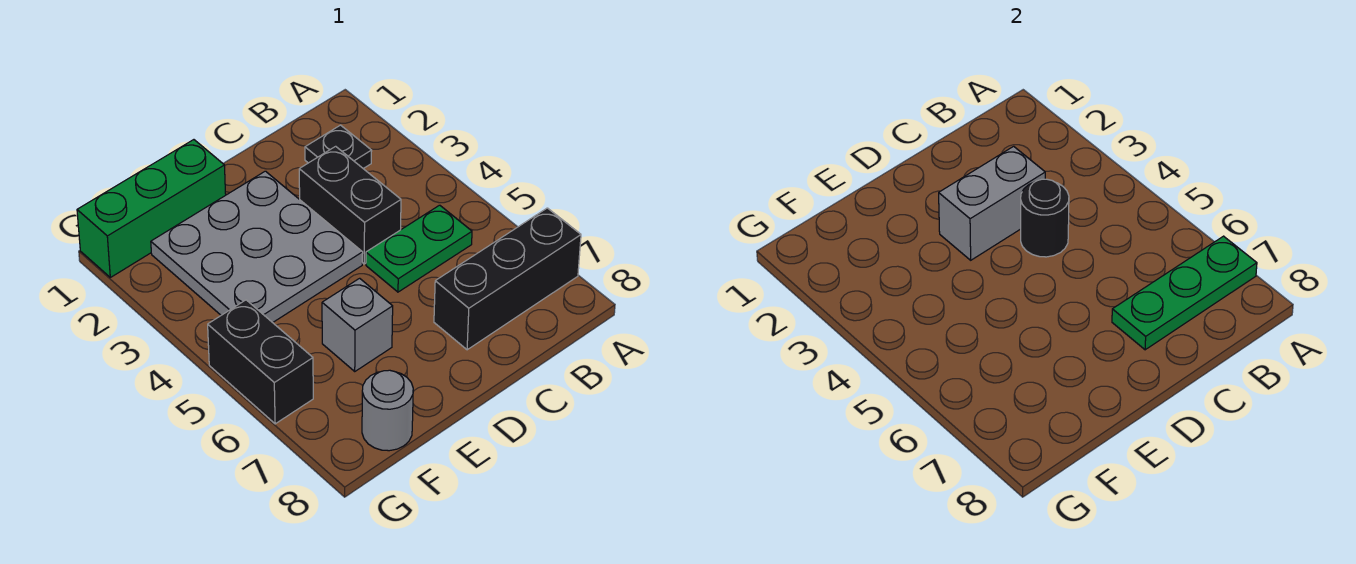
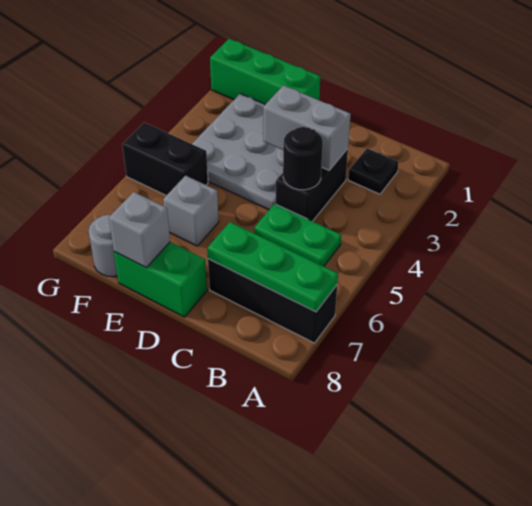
none -> green brick D8:E8 level 1
none -> grey brick E8 level 2
black brick G5:G6 level 1 -> black brick F5:G5 level 1

